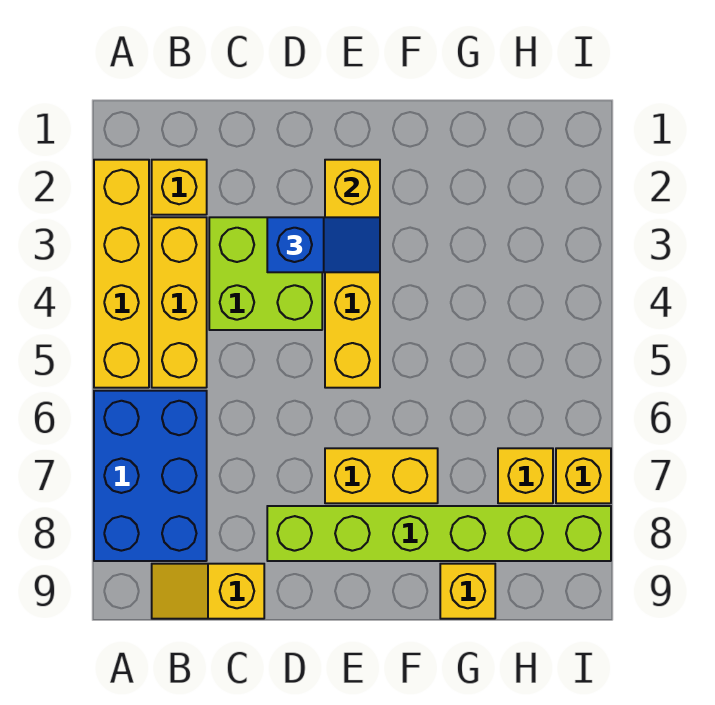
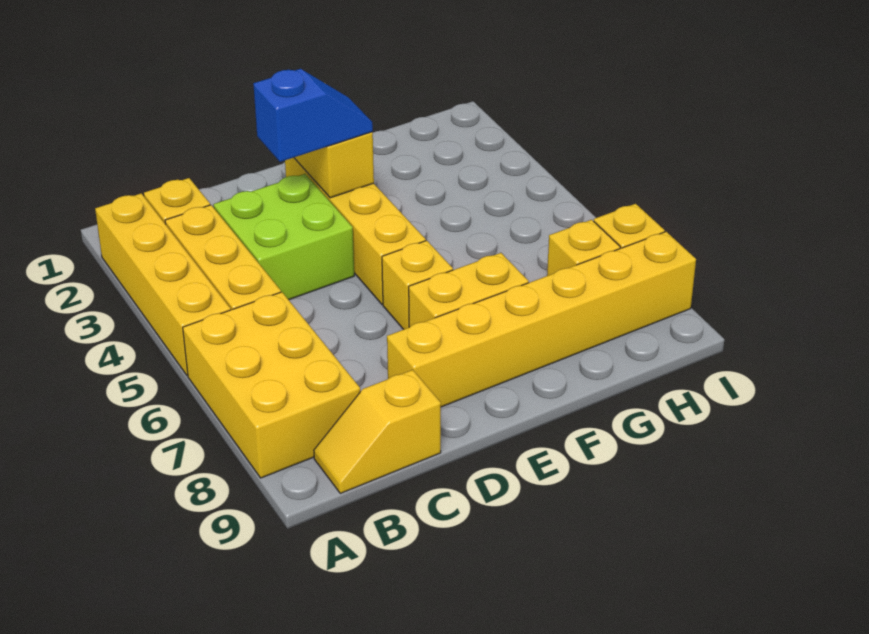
blue brick A6:B8 level 1 -> yellow brick A6:B8 level 1
lime brick D8:I8 level 1 -> yellow brick D8:I8 level 1
yellow brick G9 level 1 -> yellow brick E6 level 1

